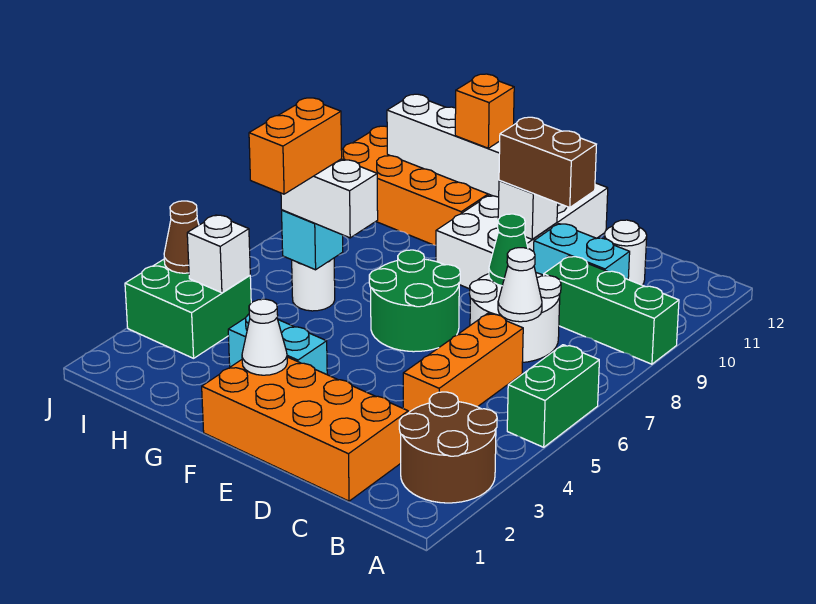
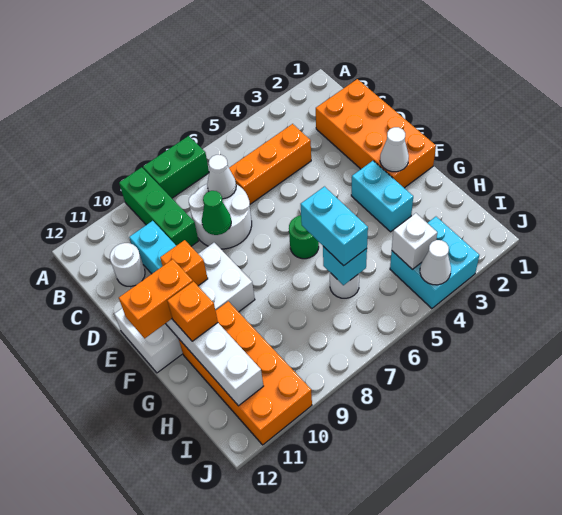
brown round brick A2:B3 level 1 -> none
green brick A5:A6 level 1 -> green brick A7:A8 level 1
brown brick D10:E10 level 3 -> none
green round brick E6:F7 level 1 -> green round brick F6 level 1
white brick E10 level 2 -> orange brick E10 level 2
white brick G6:H6 level 3 -> cyan brick G6:H6 level 3
orange brick H5:H6 level 4 -> orange brick F11:F12 level 3
green brick I3:J4 level 1 -> cyan brick I3:J4 level 1
brown cone J4 level 2 -> white cone J4 level 2

